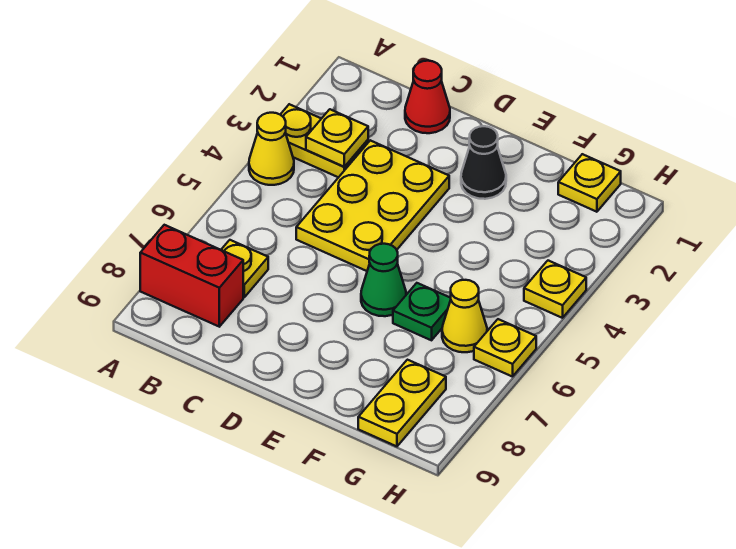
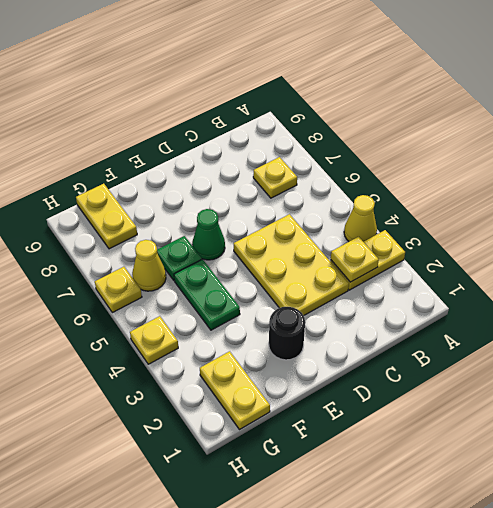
red brick A8:B8 level 1 -> none
red cone C1 level 1 -> none
black cone E2 level 1 -> black round brick E2 level 1
none -> green plate F4:F5 level 1
yellow plate G1 level 1 -> yellow plate G1:G2 level 1

